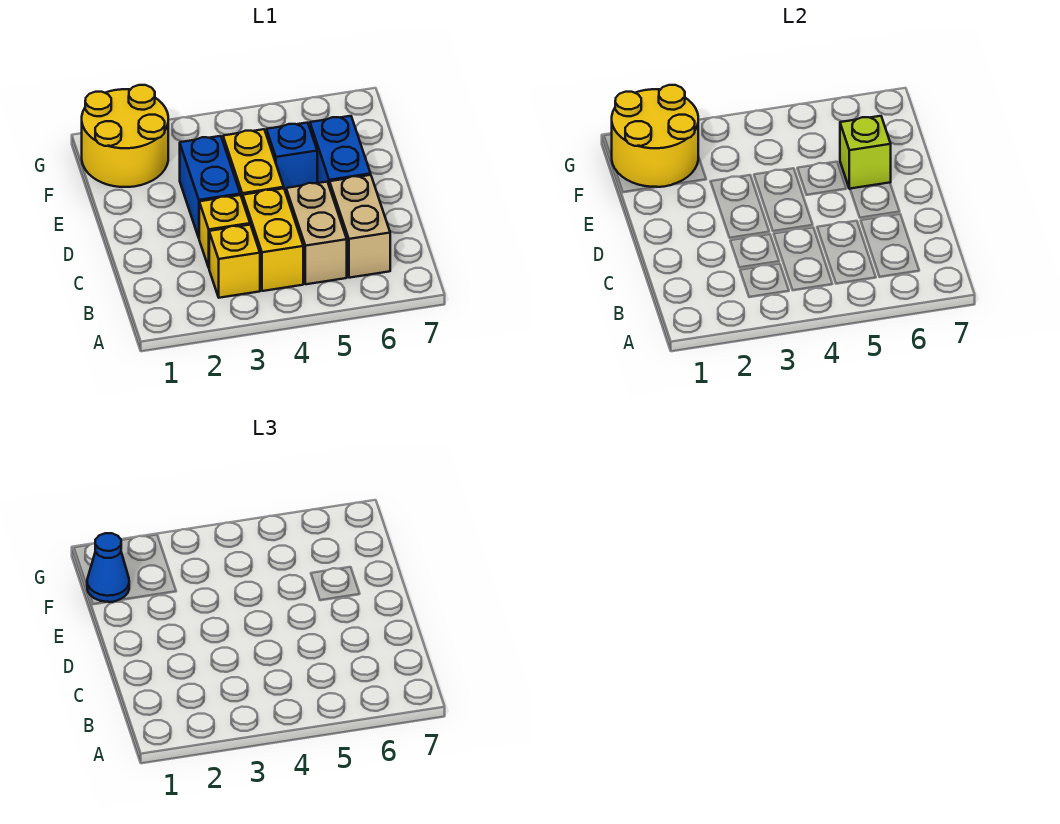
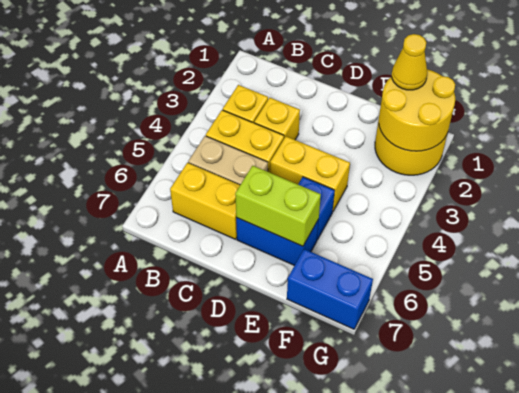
tan brick B6:C6 level 1 -> yellow brick B6:C6 level 1
blue brick D3:E3 level 1 -> blue brick F7:G7 level 1
lime brick E6 level 2 -> lime brick D6:E6 level 2
blue cone F1 level 3 -> yellow cone F1 level 3

